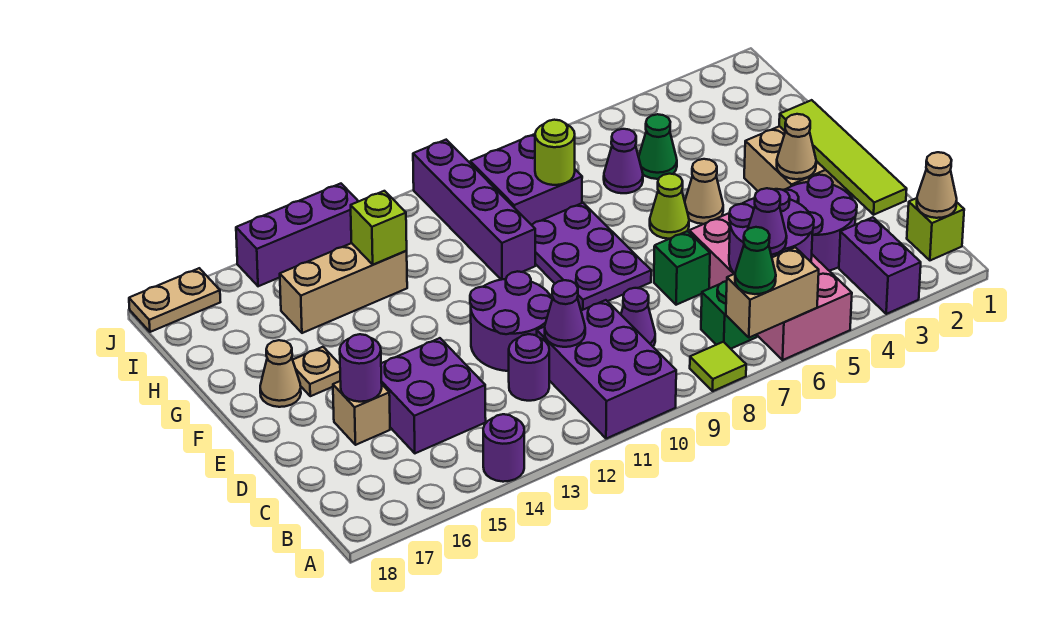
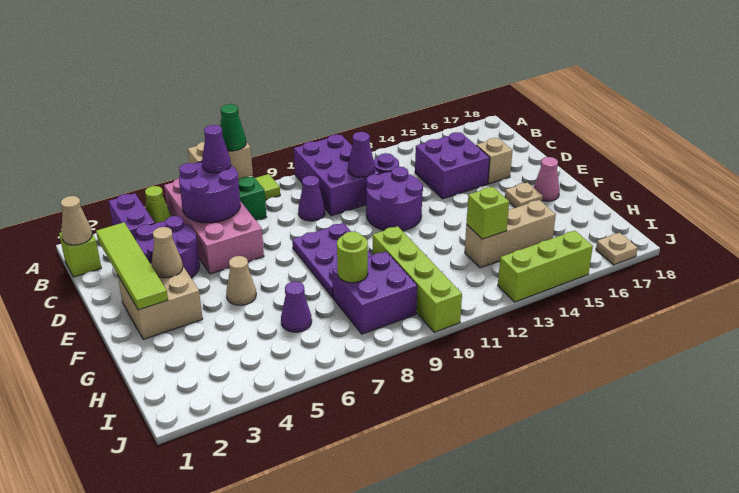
purple round brick A14 level 1 -> none
green brick D7 level 1 -> none
purple round brick D16 level 2 -> none
lime cone F6 level 1 -> lime cone A4 level 1
tan cone F17 level 1 -> pink cone F17 level 1
purple brick G10:J10 level 1 -> lime brick G10:J10 level 1
green cone H5 level 1 -> none
purple brick J13:J15 level 1 -> lime brick J13:J15 level 1
tan plate J17:J18 level 1 -> tan plate J17 level 1

